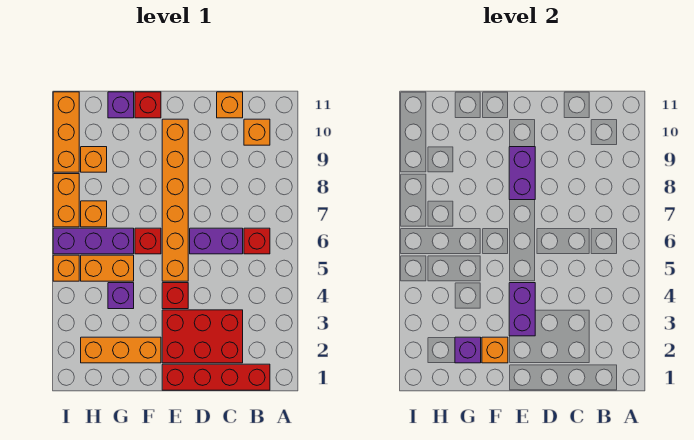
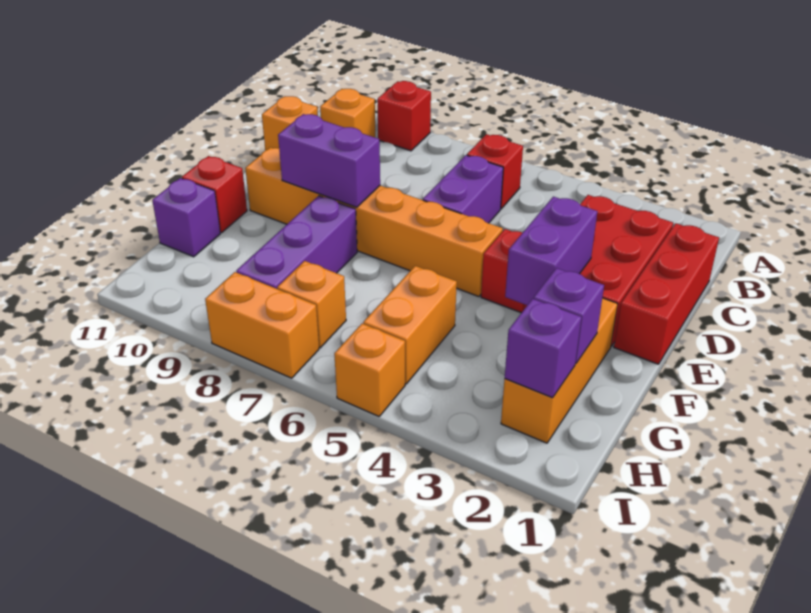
red brick B1:E1 level 1 -> red brick C1:E1 level 1
purple brick E3:E4 level 2 -> purple brick E3:F3 level 2
orange brick F2 level 2 -> none
red brick F6 level 1 -> red brick A9 level 1
purple brick G4 level 1 -> purple brick H2 level 2
purple brick G6:I6 level 1 -> purple brick F8:H8 level 1
orange brick H9 level 1 -> none
orange brick I9:I11 level 1 -> none

